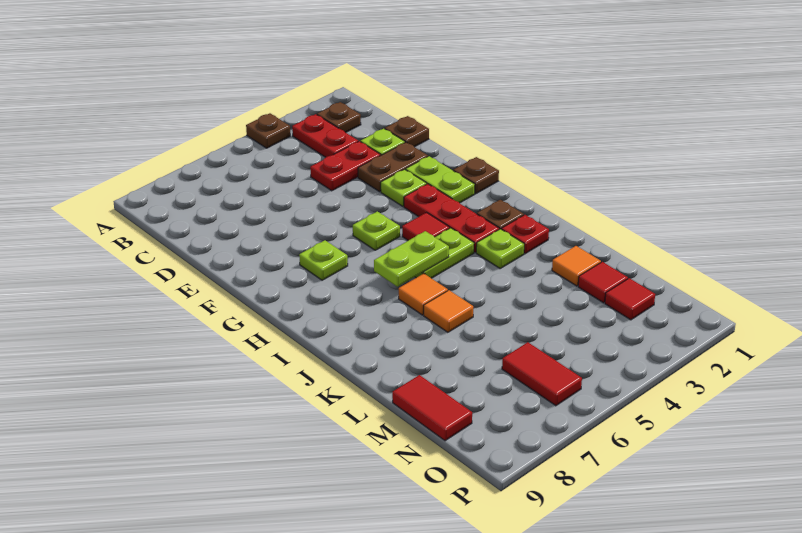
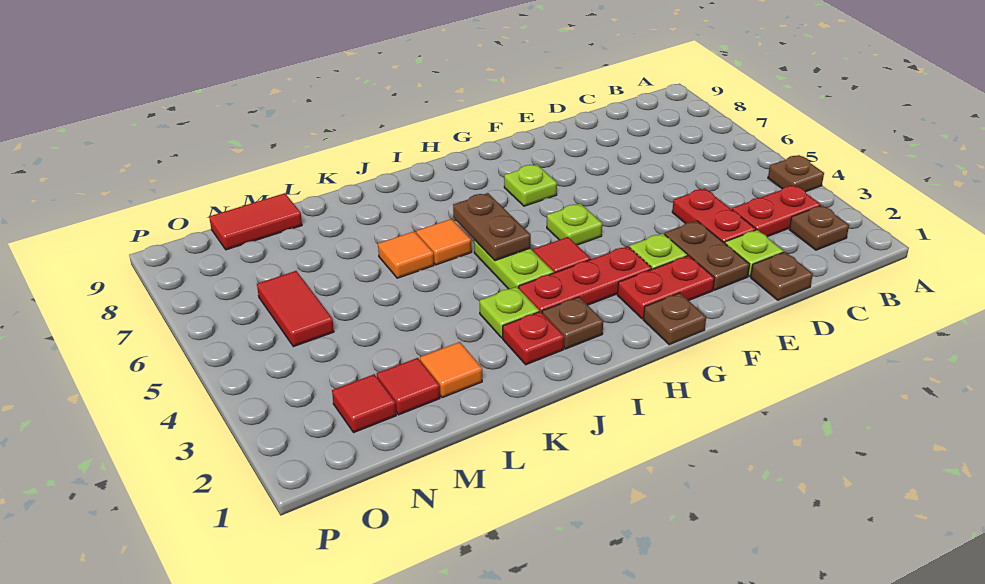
lime plate F2:G2 level 1 -> red plate F2:G2 level 1
lime plate I5:I6 level 2 -> brown plate I5:I6 level 2
red tile N6:O6 level 1 -> red tile N5:N6 level 1

